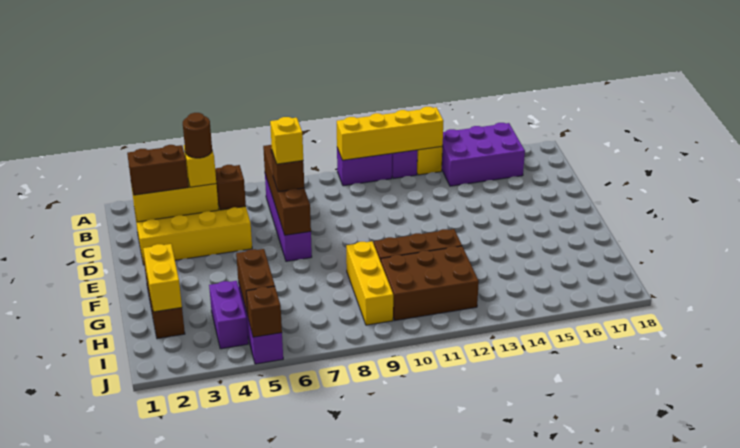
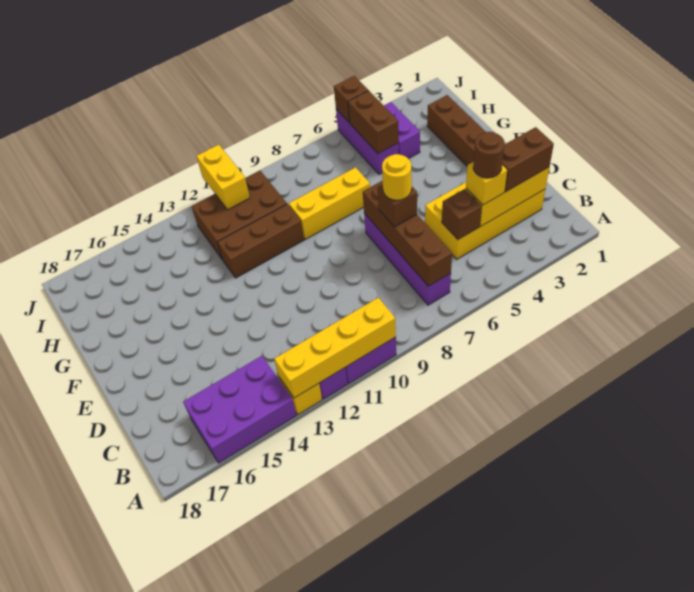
yellow brick D7 level 4 -> yellow round brick D7 level 4
yellow brick G2:H2 level 2 -> yellow brick I11:J11 level 2
yellow brick G9:I9 level 1 -> yellow brick G7:G9 level 1

